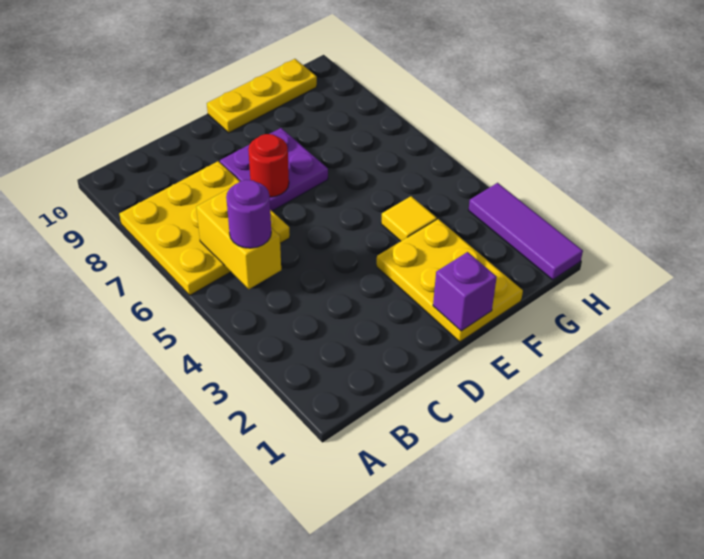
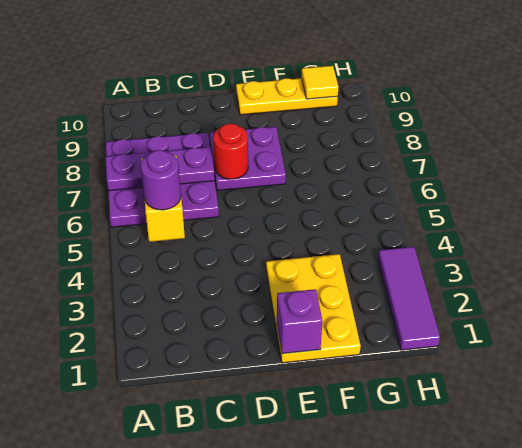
yellow plate A6:C8 level 1 -> purple plate A6:C8 level 1
none -> purple plate A7:C7 level 2
yellow tile F4 level 1 -> yellow tile G10 level 2

